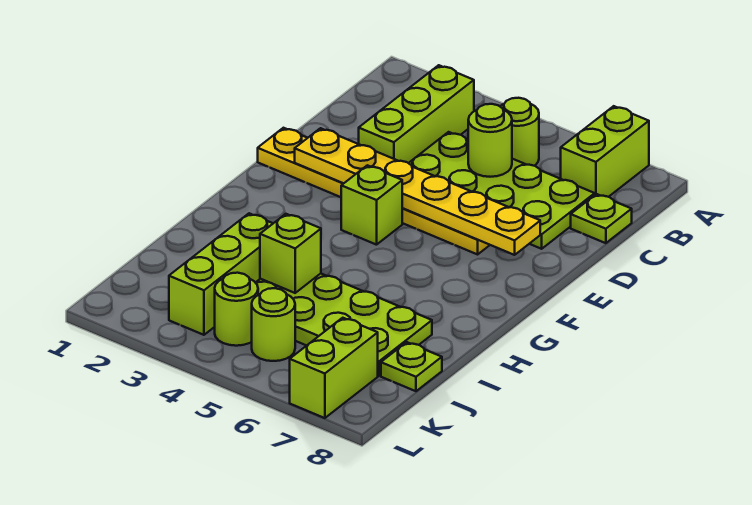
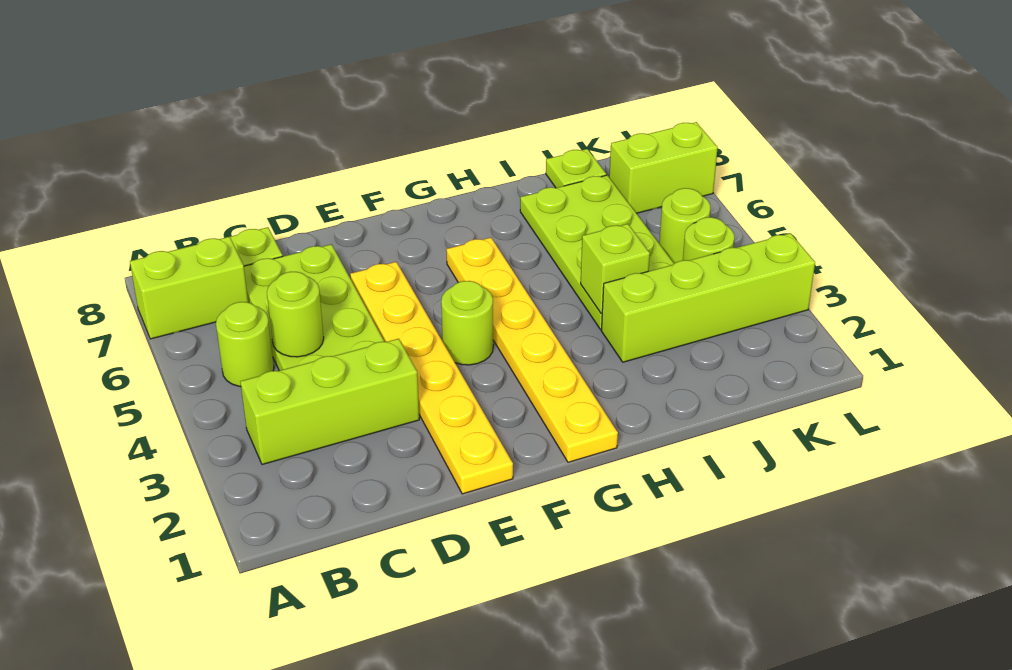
yellow plate E2:E7 level 2 -> yellow plate G1:G6 level 1
lime brick F4 level 1 -> lime round brick F4 level 1
lime brick I3:K3 level 1 -> lime brick I3:L3 level 1

